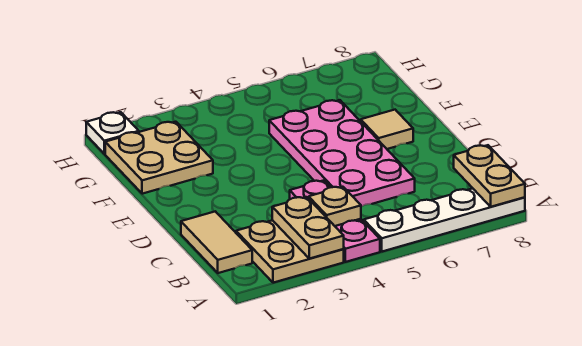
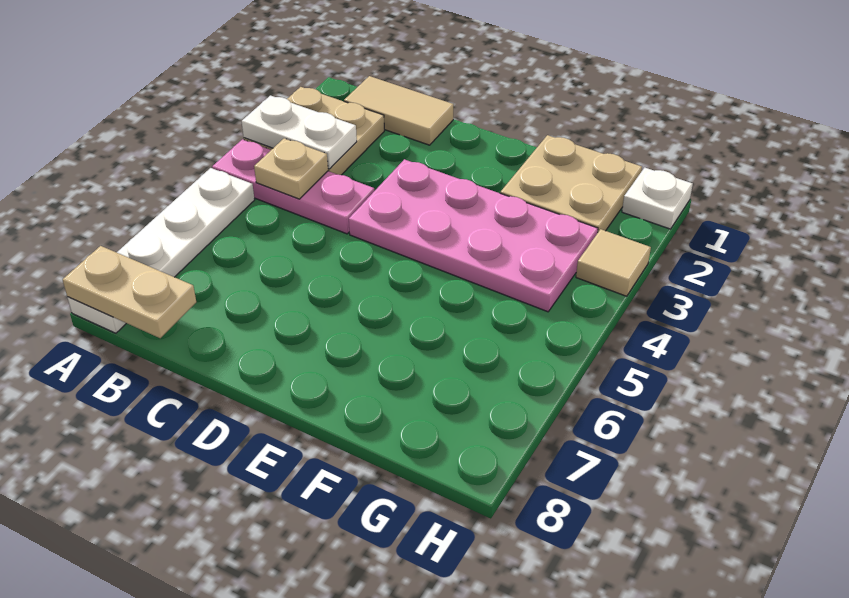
tan plate A3:B3 level 2 -> white plate A3:B3 level 2
pink plate C5:F6 level 1 -> pink plate D3:G4 level 1
tan tile E7 level 1 -> tan tile H3 level 1

